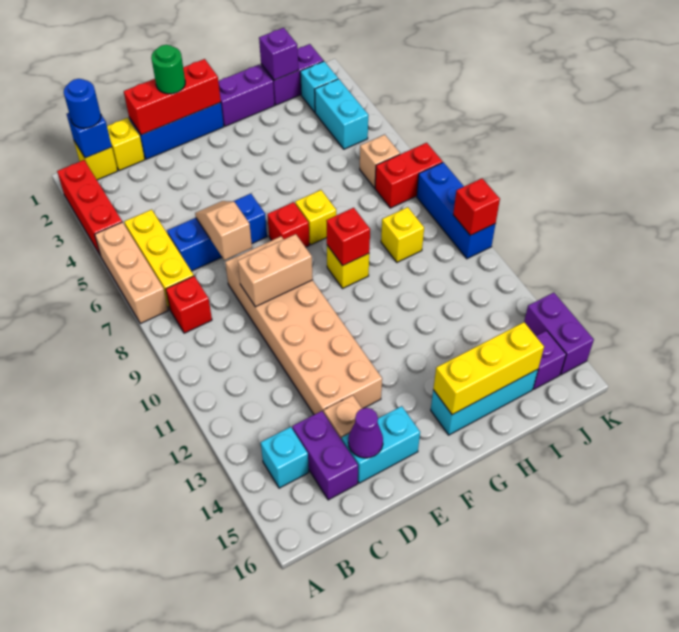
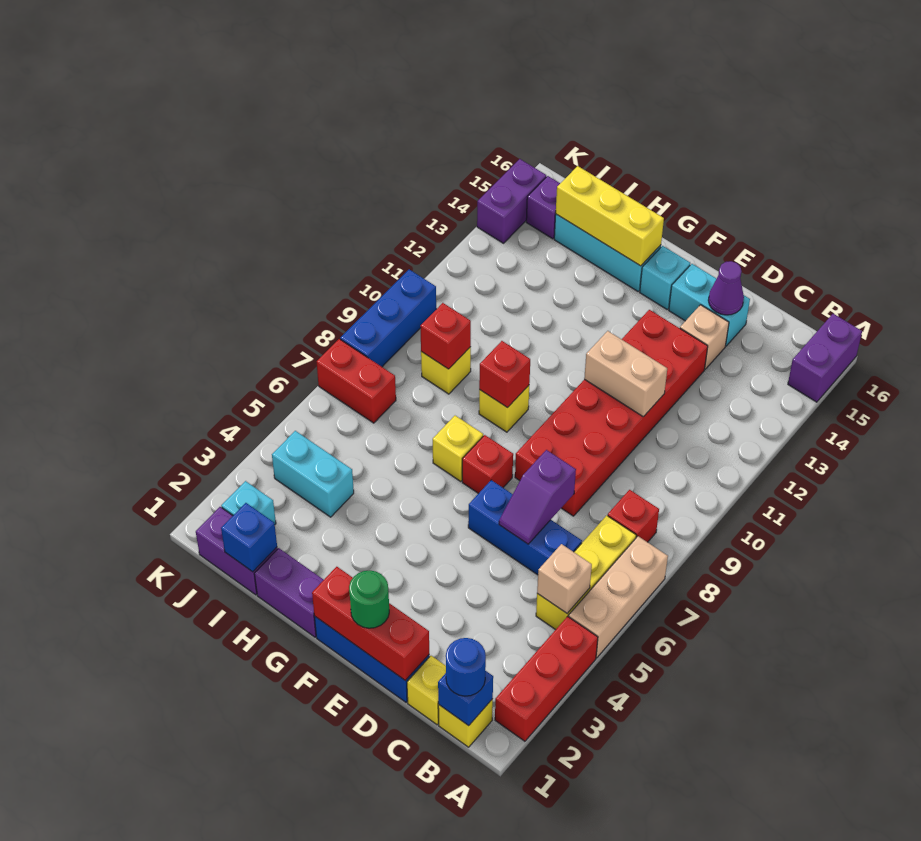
cyan brick B14 level 1 -> cyan brick F15 level 1
purple brick C14:C15 level 1 -> purple brick A15:A16 level 1
tan slope D6:D7 level 2 top 7 -> purple slope D6:D7 level 2 top 7
tan brick D8:E13 level 1 -> red brick D8:E13 level 1
tan brick D9:E9 level 2 -> tan brick D11:E11 level 2
purple brick I1 level 2 -> blue brick I1 level 2
cyan brick J3:J4 level 1 -> cyan brick I4:J4 level 1
tan brick J6 level 1 -> tan brick B5 level 2
red brick K10 level 2 -> red brick I9 level 2

